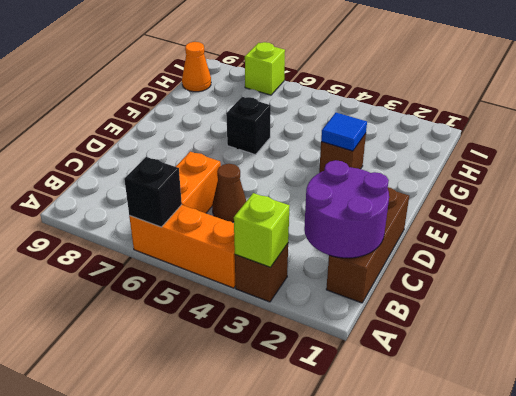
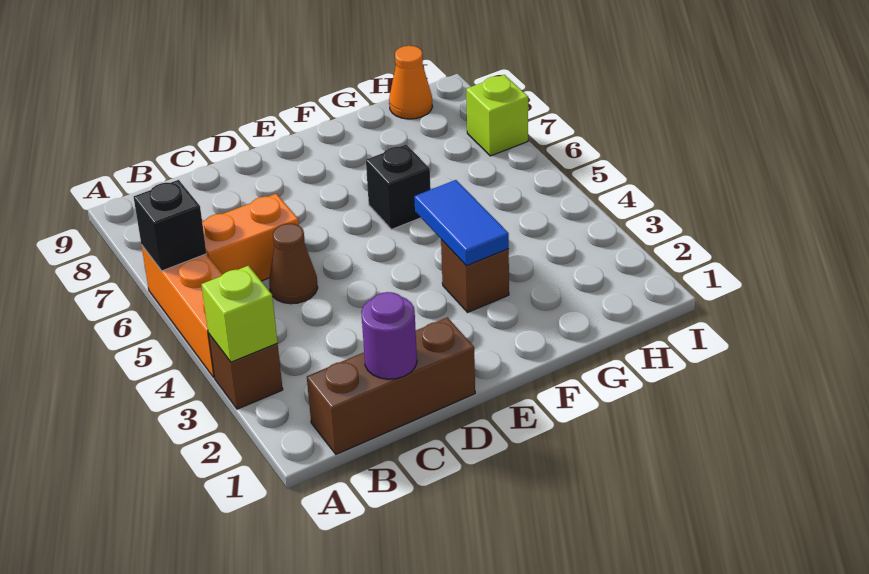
purple round brick B1:C2 level 2 -> purple round brick C1 level 2
blue tile F3 level 2 -> blue tile F3:F4 level 2

